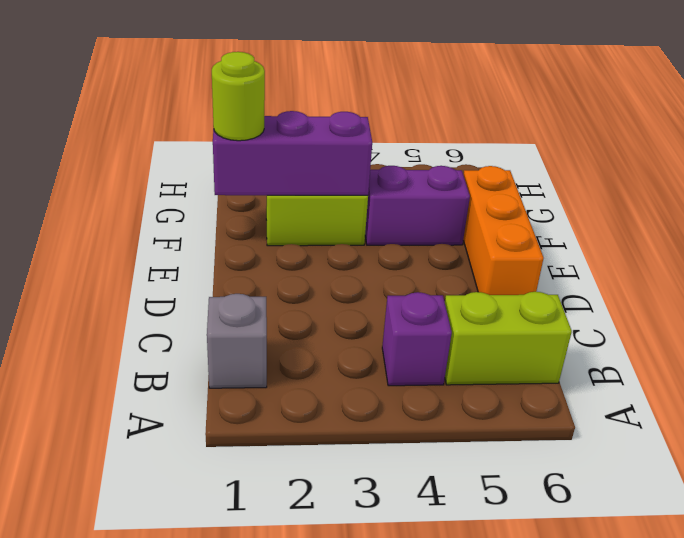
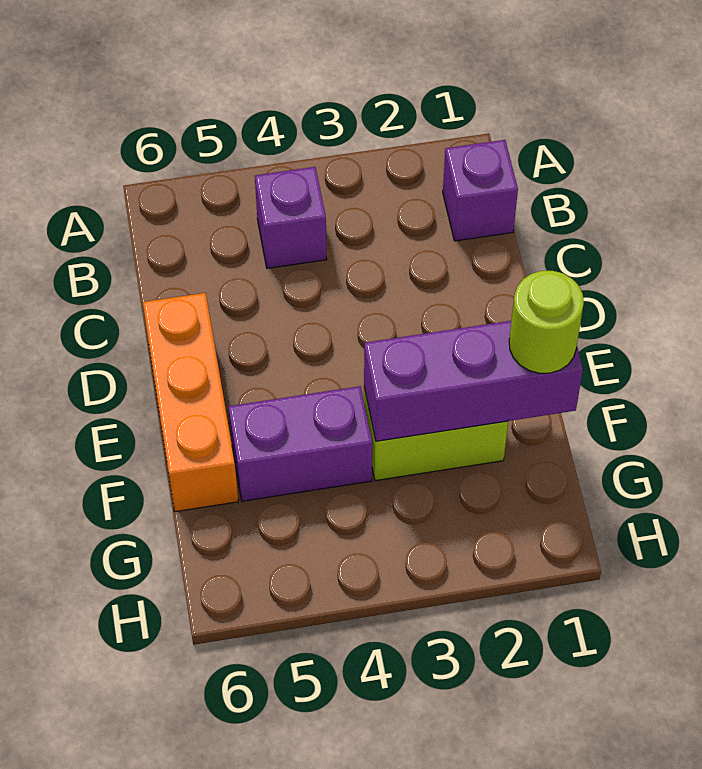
grey brick B1 level 1 -> purple brick B1 level 1
lime brick B5:B6 level 1 -> none

